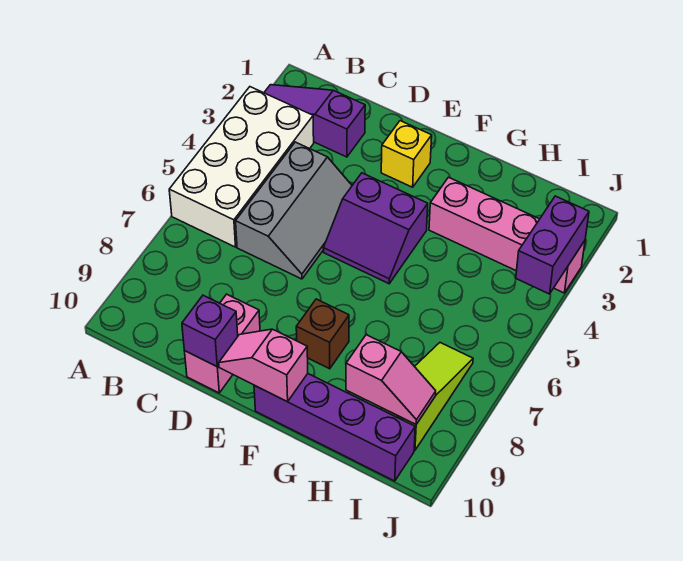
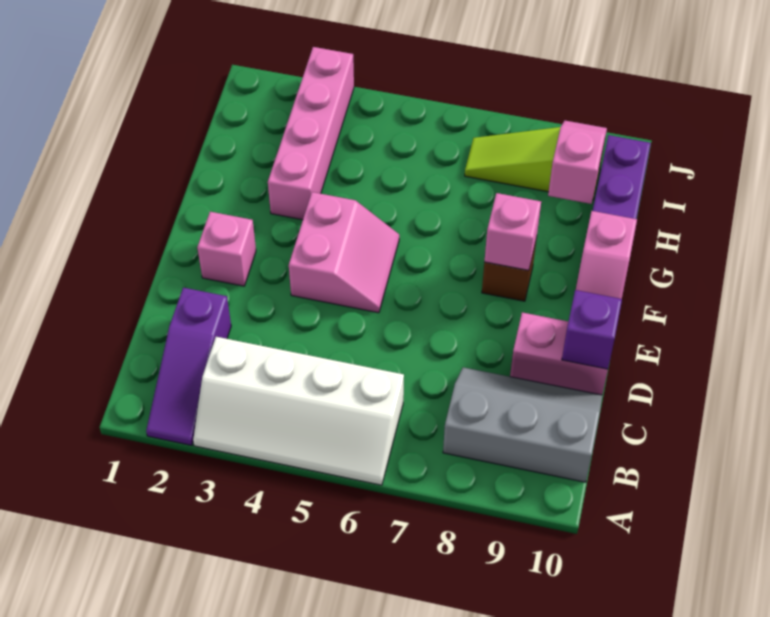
white brick A3:B6 level 1 -> white slope A3:B6 level 1 top B
grey slope C4:D6 level 1 top C -> grey slope B8:C10 level 1 top B
yellow brick E2 level 1 -> pink brick E2 level 1
purple slope E4:F5 level 1 top 4 -> pink slope E4:F5 level 1 top 4
none -> pink brick F8 level 2
purple brick J3:J4 level 2 -> none

